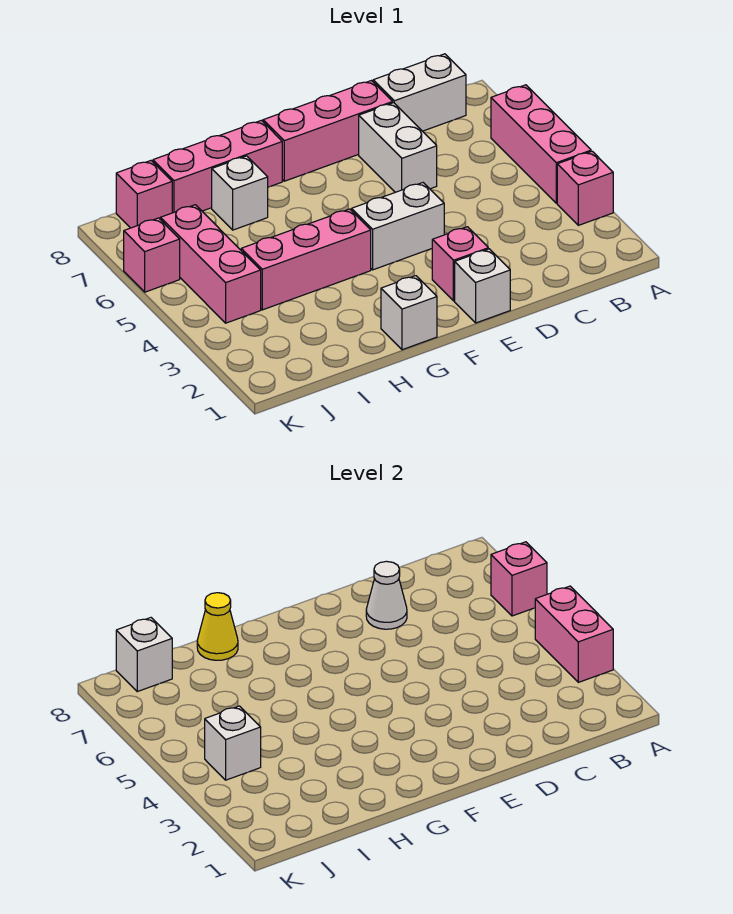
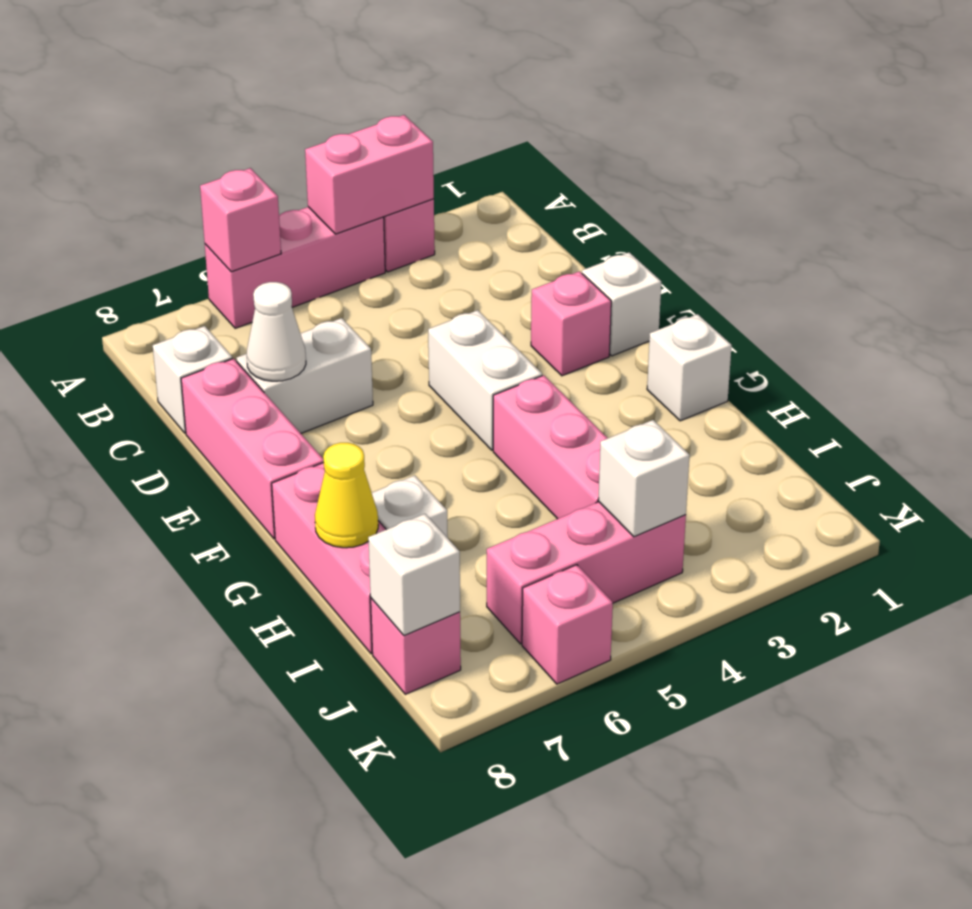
white brick B8:C8 level 1 -> white brick C8 level 1

